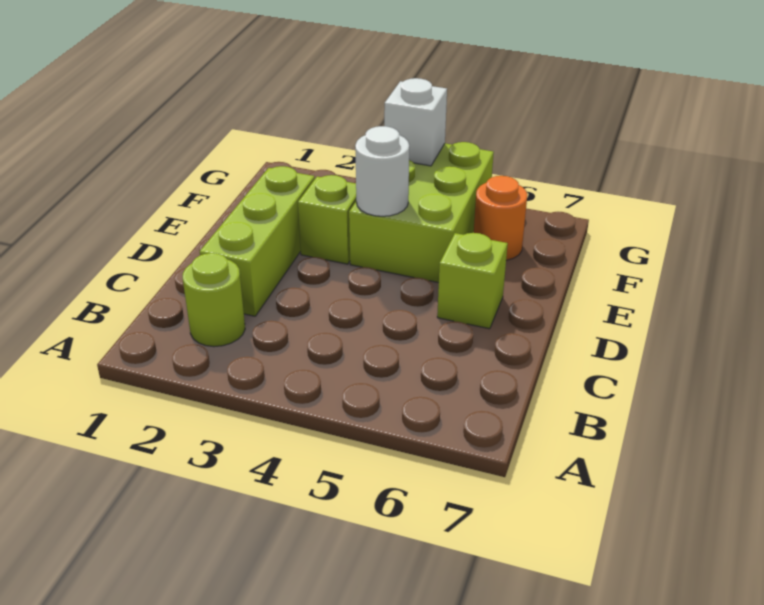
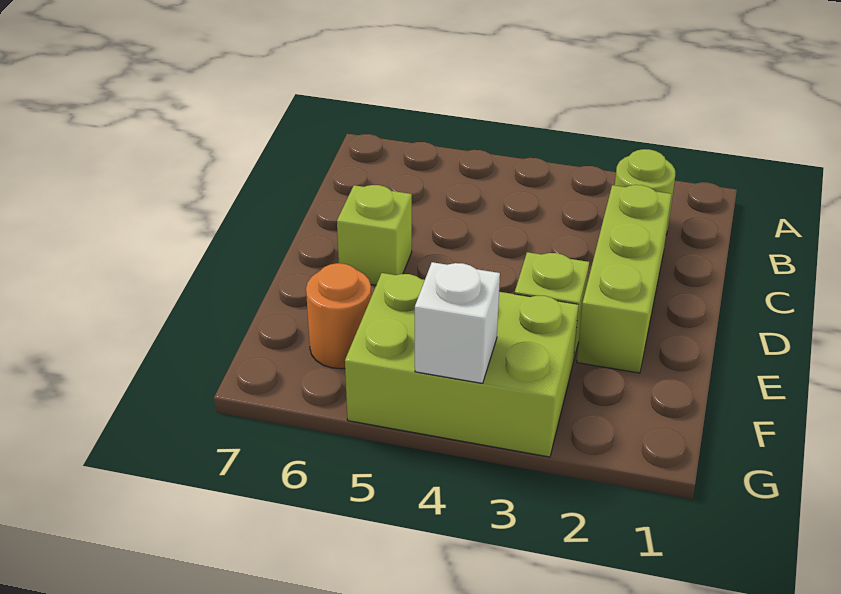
lime brick E4:G5 level 1 -> lime brick F3:G5 level 1
white round brick E4 level 2 -> none

